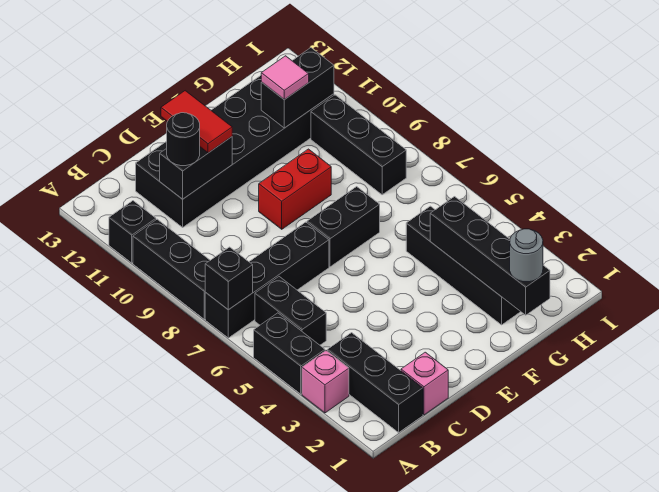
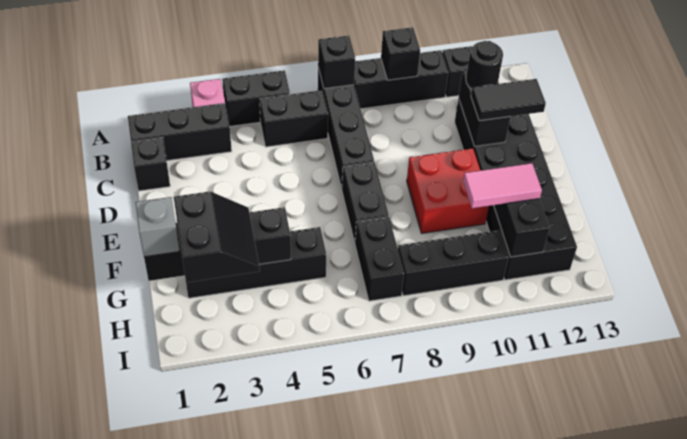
none -> black brick A9 level 2
pink brick C1 level 1 -> black brick C1 level 1
red tile D11:D12 level 3 -> black tile D11:D12 level 3
red brick E9:F9 level 1 -> red brick E9:F10 level 1
grey round brick G1 level 3 -> grey brick G1 level 3
none -> black slope G2:H3 level 3 top 2
none -> black brick G7:H7 level 1
pink tile G11 level 3 -> pink tile G10:G11 level 3

